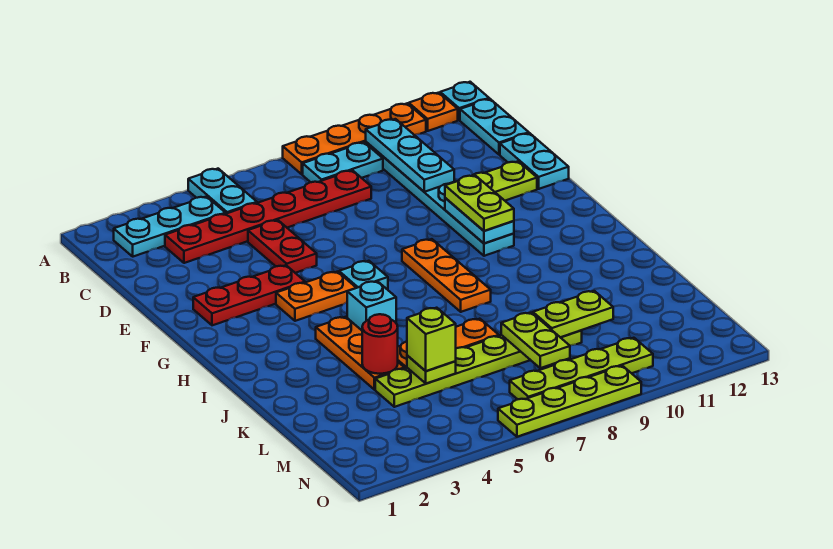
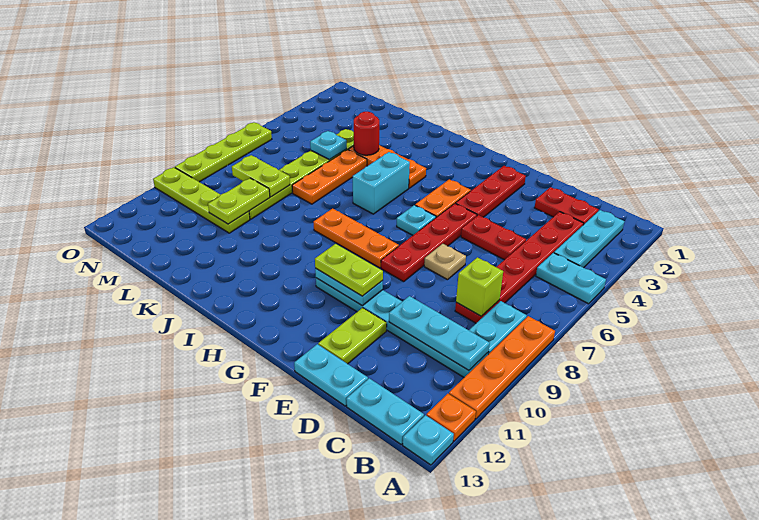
none -> red plate C2:D2 level 1
none -> tan plate E7 level 1
none -> red plate F5:F8 level 1
cyan brick I5 level 1 -> cyan brick I5:I6 level 1
lime plate L5 level 2 -> cyan plate L5 level 2
lime brick L5 level 3 -> lime brick C8 level 2
lime plate N7:N10 level 1 -> lime plate L10:O10 level 1

